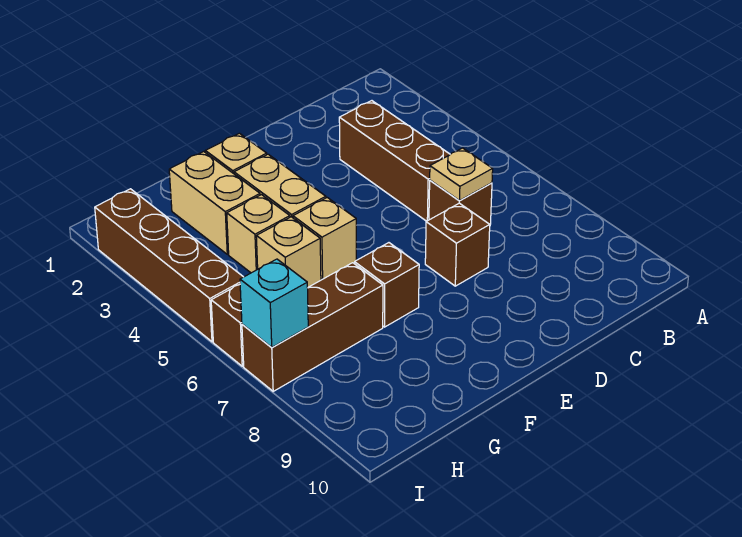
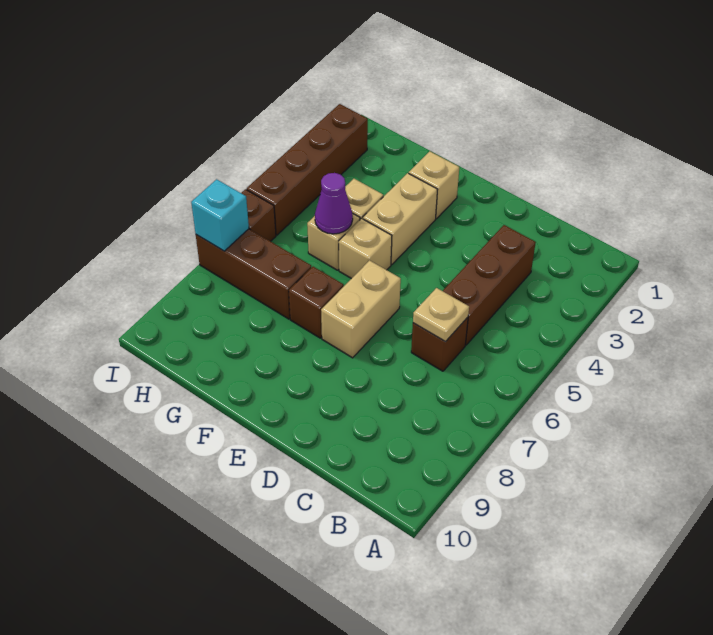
brown brick D7 level 1 -> none
tan brick G2:G3 level 1 -> tan brick E6:E7 level 1
none -> purple cone G5 level 2

